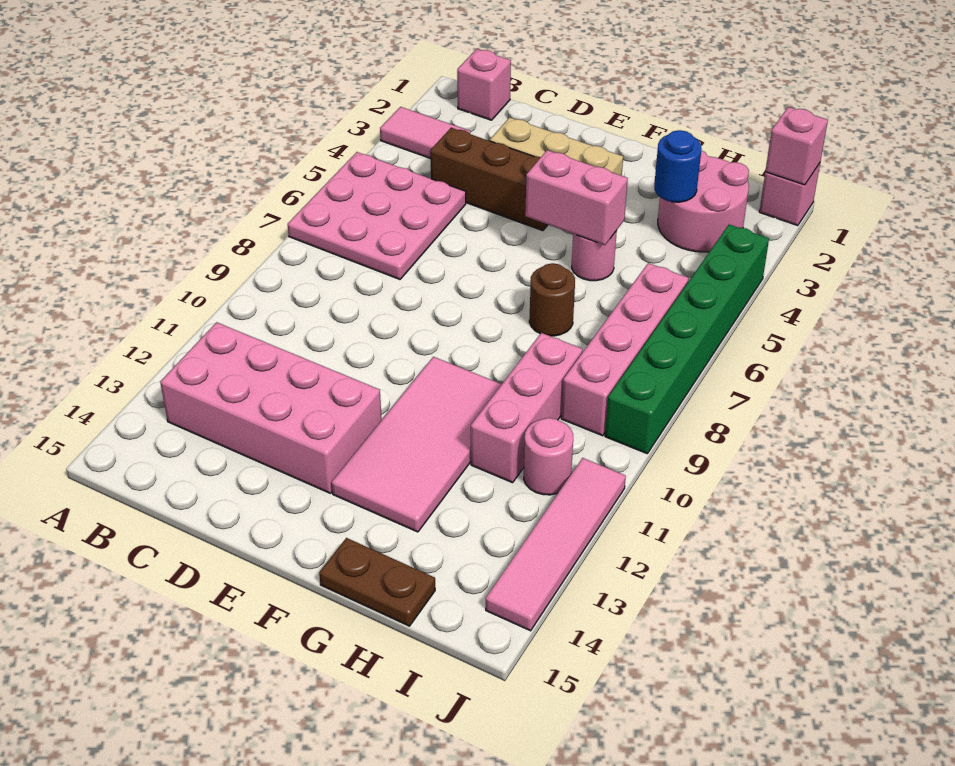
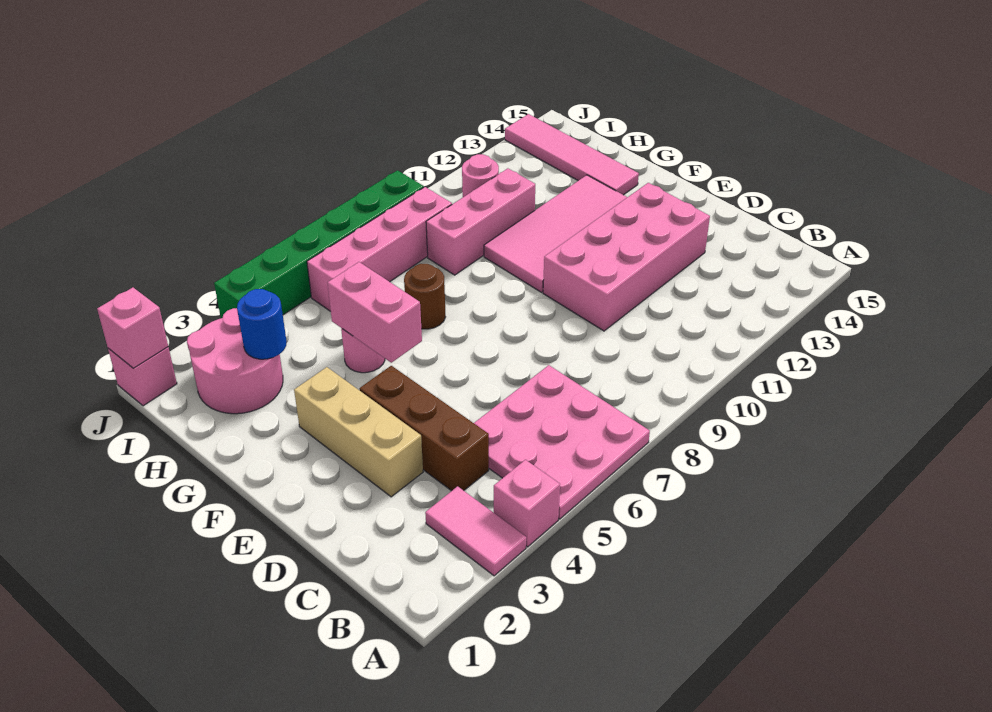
pink brick B1 level 1 -> pink brick A4 level 1
pink brick B12:E13 level 1 -> pink brick D10:E13 level 1
brown plate G15:H15 level 1 -> none
pink tile J11:J14 level 1 -> pink tile G14:J14 level 1

